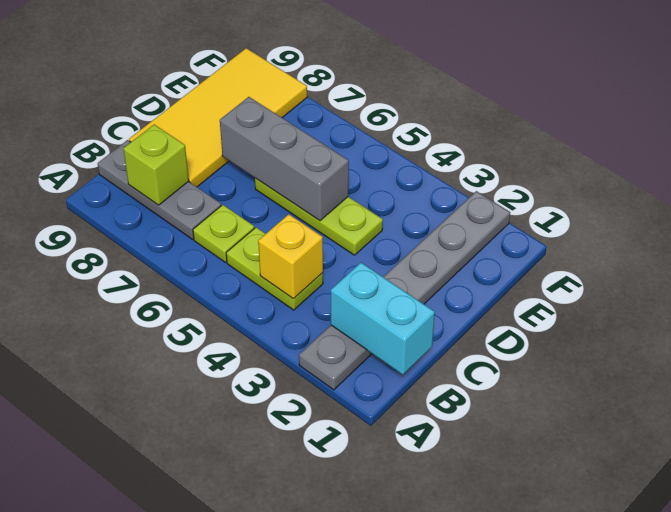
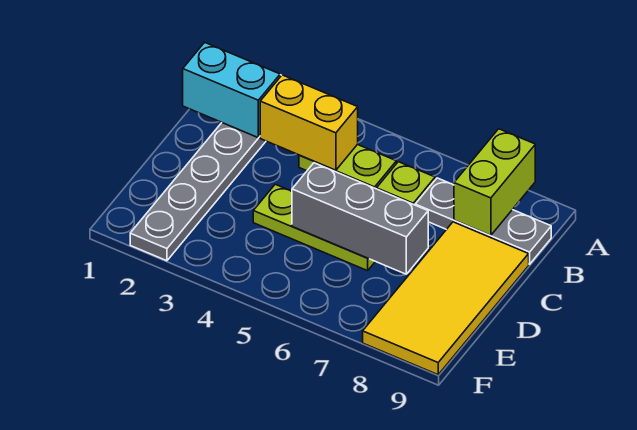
yellow brick B4 level 2 -> yellow brick B3:B4 level 2
lime brick B8 level 2 -> lime brick A8:B8 level 2

